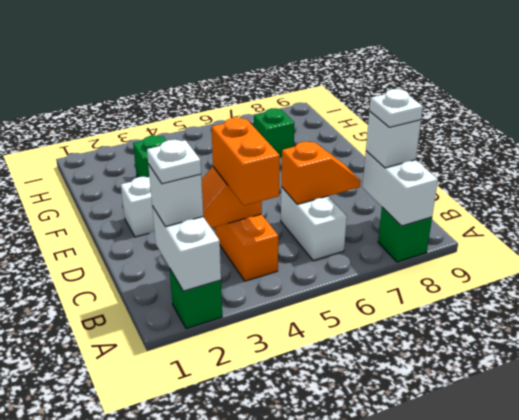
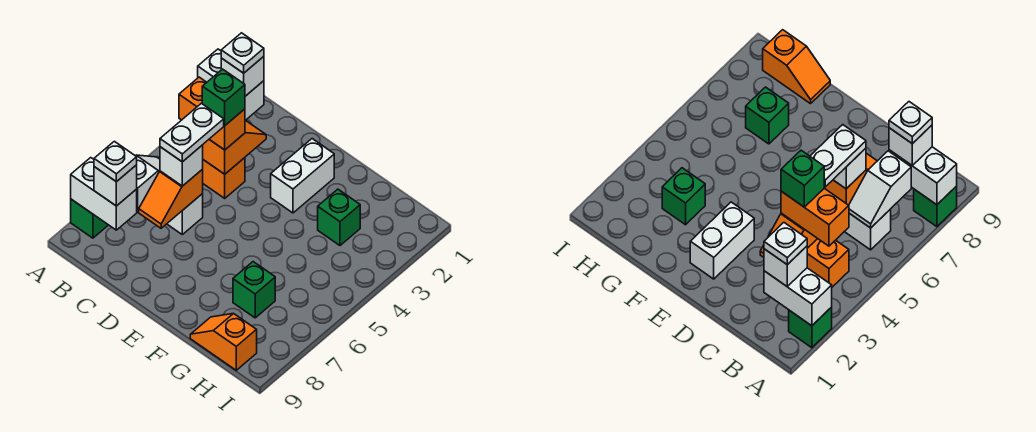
none -> white slope B6:B7 level 2 top 7
none -> green brick C4 level 4
none -> white plate C5:C6 level 4
none -> white brick C6 level 3
none -> orange slope G9:H9 level 1 top H

